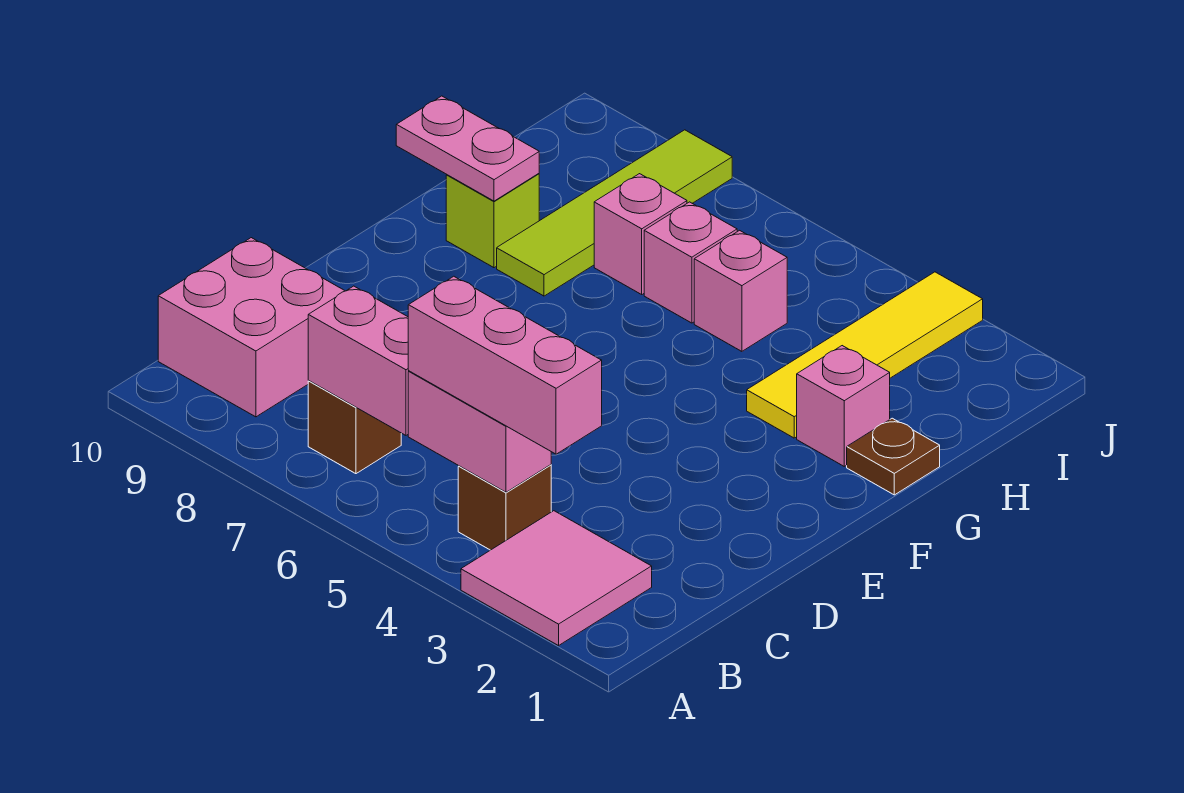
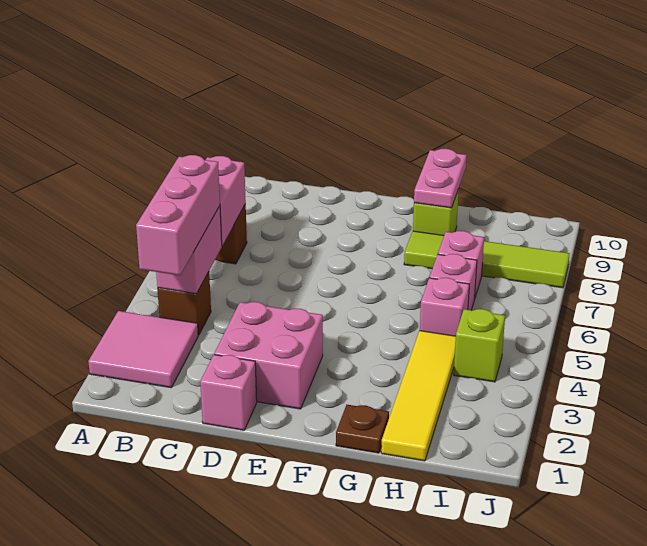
pink brick B9:C10 level 1 -> pink brick D2:E3 level 1
pink brick G2 level 1 -> pink brick D1 level 1
yellow tile G3:J3 level 1 -> yellow tile H1:H4 level 1
none -> lime brick I4 level 1

